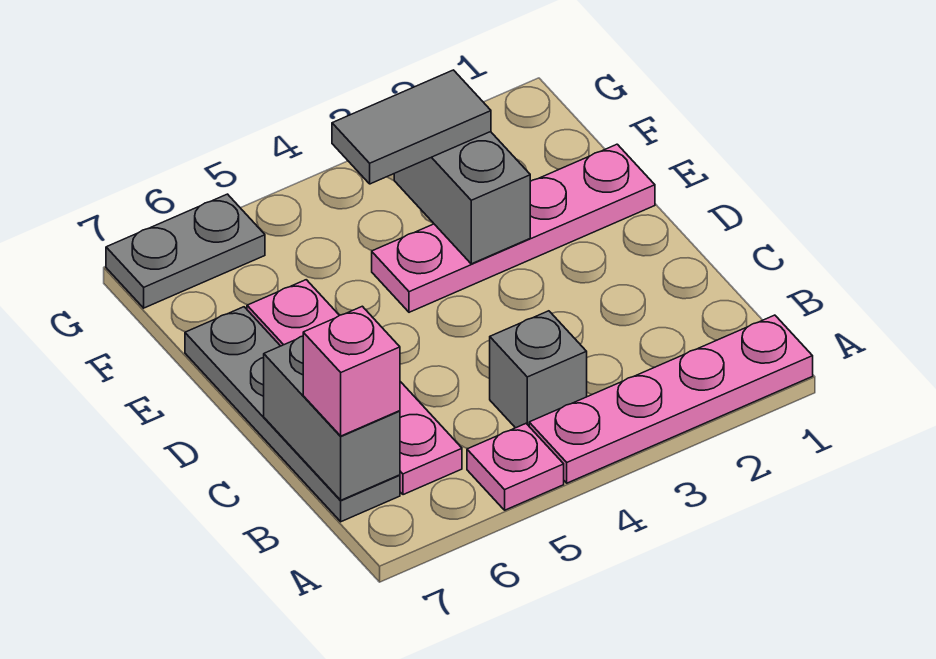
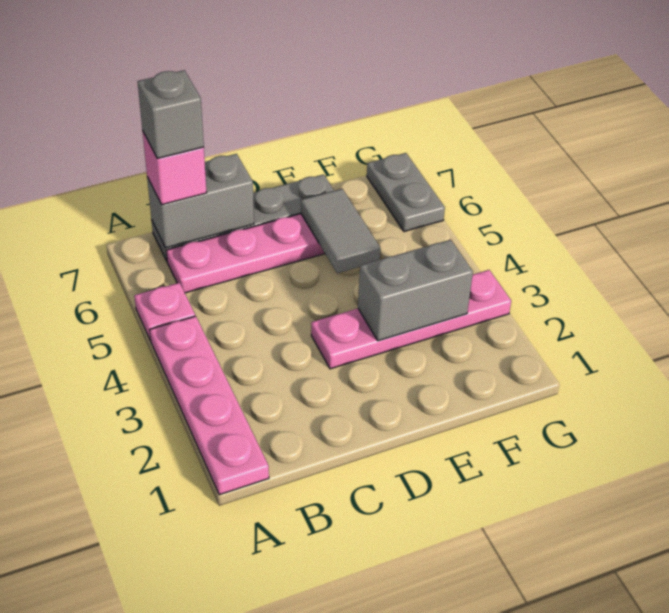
grey brick B4 level 1 -> grey brick B7 level 4
pink plate E1:E4 level 1 -> pink plate D3:G3 level 1
grey tile F3:F4 level 3 -> grey tile E5:E6 level 2

